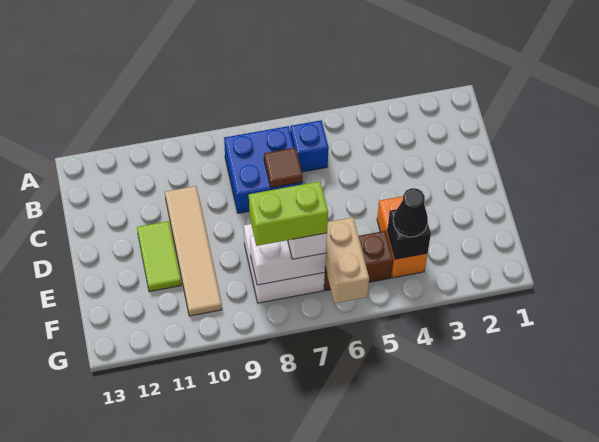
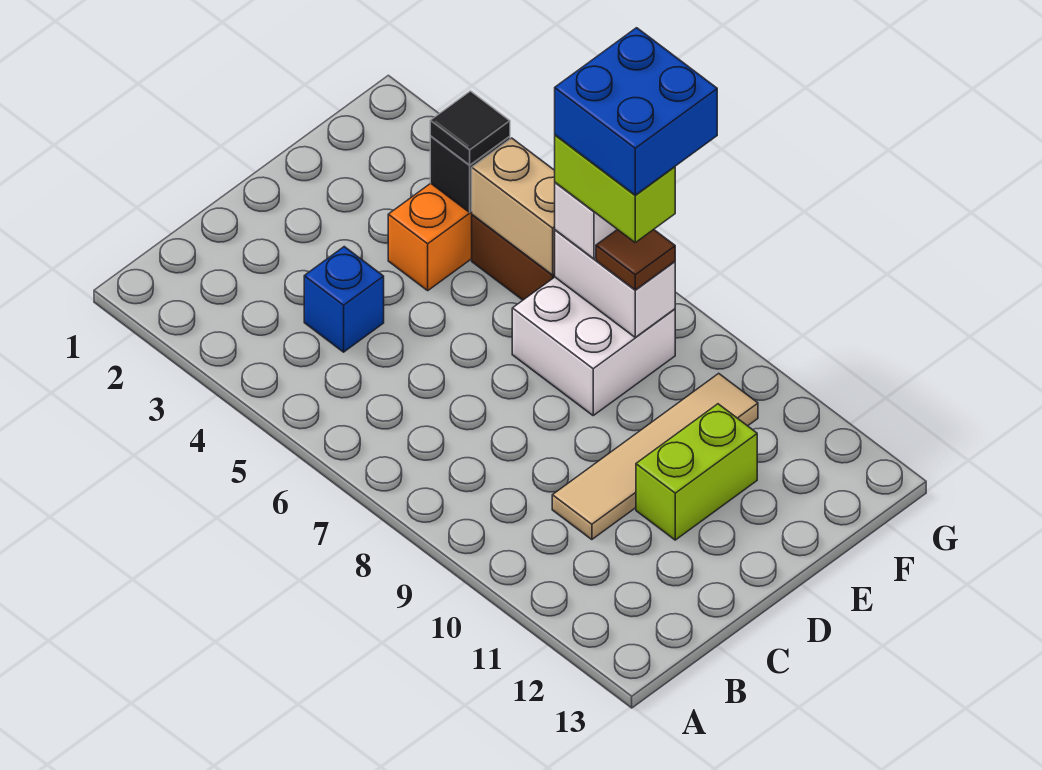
blue brick B6 level 1 -> blue brick C4 level 1
blue brick B7:C8 level 1 -> blue brick F7:G8 level 5
brown tile C7 level 2 -> brown tile F8 level 3
lime tile D11:E11 level 1 -> lime brick D11:E11 level 1
black cone F4 level 3 -> black tile F4 level 3
tan brick F6:G6 level 2 -> tan brick F5:F6 level 2

